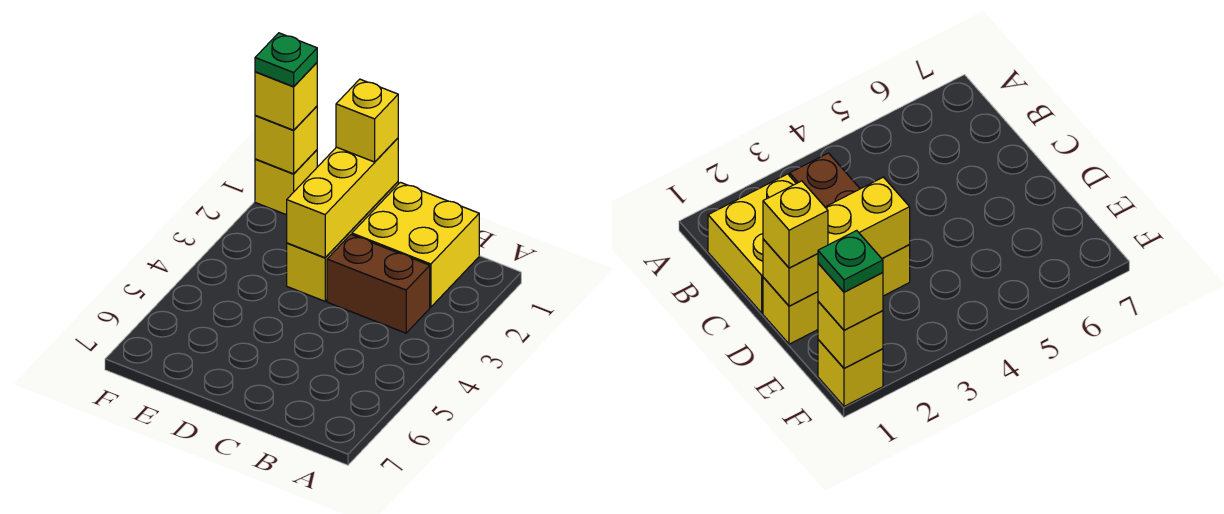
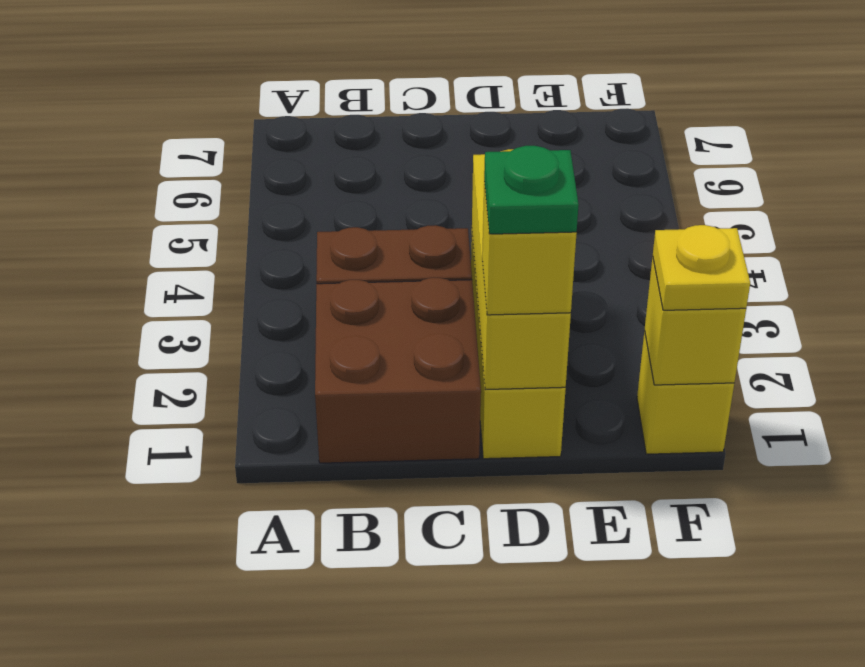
yellow brick B1:C2 level 1 -> brown brick B1:C2 level 1
yellow brick F1 level 3 -> yellow plate F1 level 3
green plate F1 level 4 -> green plate D1 level 4

